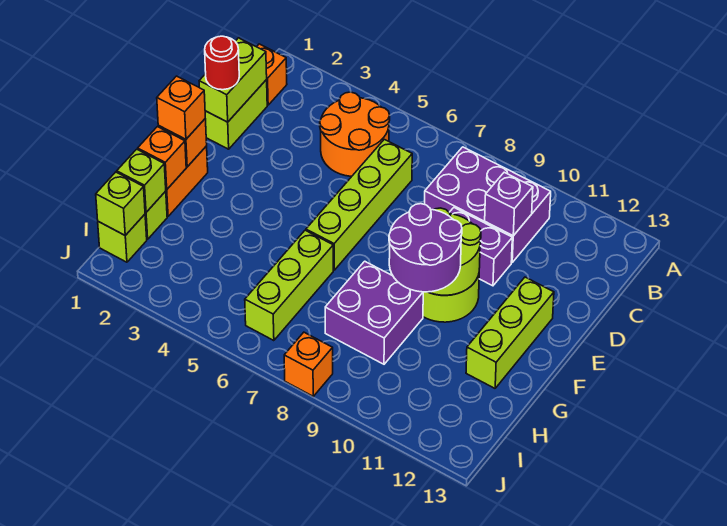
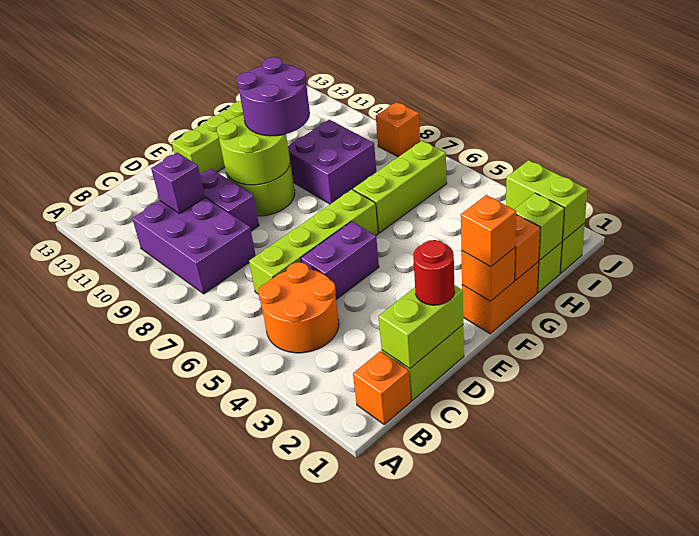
none -> purple brick D5:E5 level 1
lime brick I1 level 2 -> lime brick I1:I2 level 2

